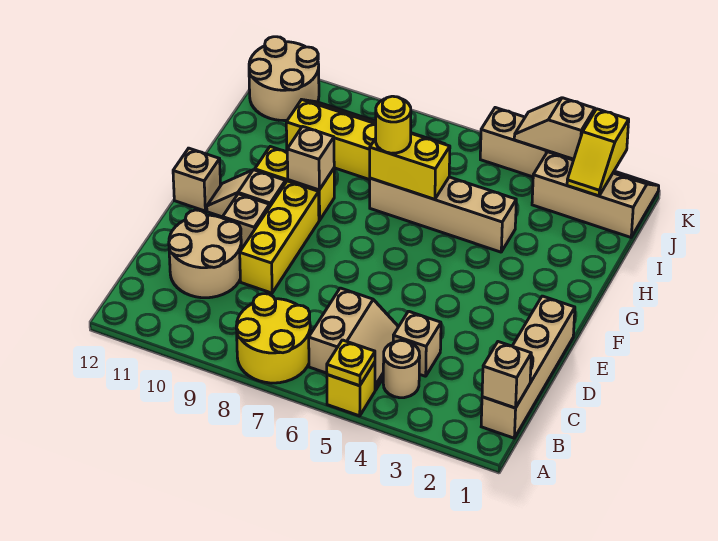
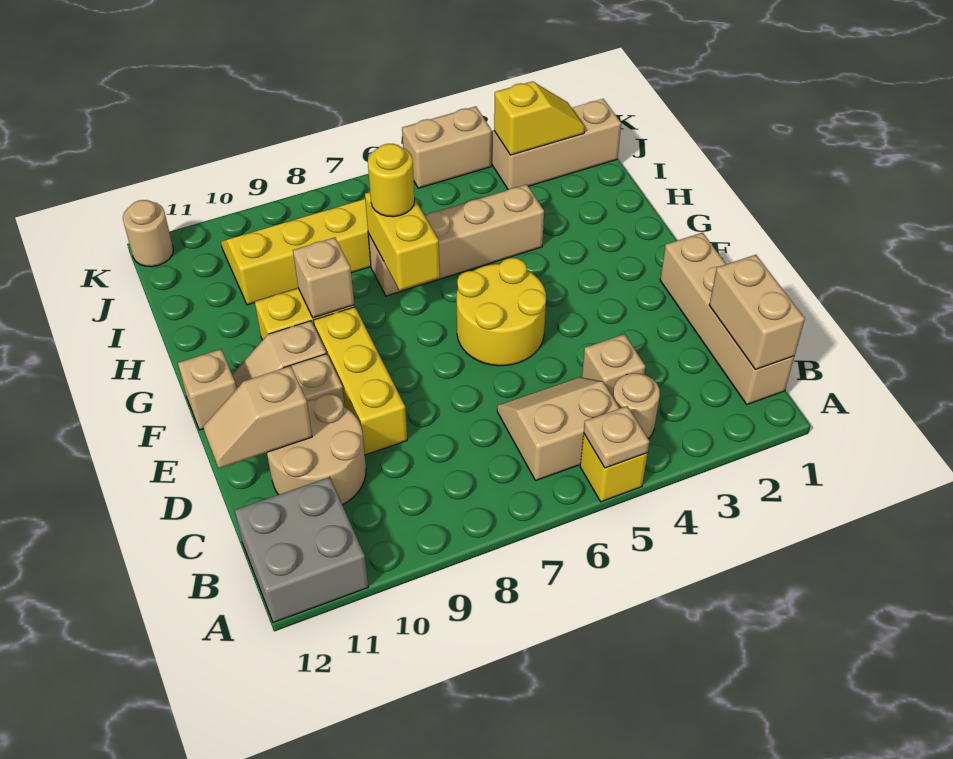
yellow plate A5 level 2 -> tan plate A5 level 2
yellow round brick A7:B8 level 1 -> yellow round brick E5:F6 level 1
none -> grey brick A11:B12 level 1
tan brick B1 level 2 -> tan brick B1:C1 level 2
tan slope B5:C6 level 1 top 6 -> tan slope B5:C6 level 1 top B
yellow brick H6:H7 level 2 -> yellow brick G7:H7 level 2
yellow slope J2:K2 level 2 top K -> yellow slope J2:J3 level 2 top 3
tan round brick J11:K12 level 1 -> tan round brick K12 level 1
tan slope K3:K4 level 2 top 3 -> tan slope D11:D12 level 2 top 11

